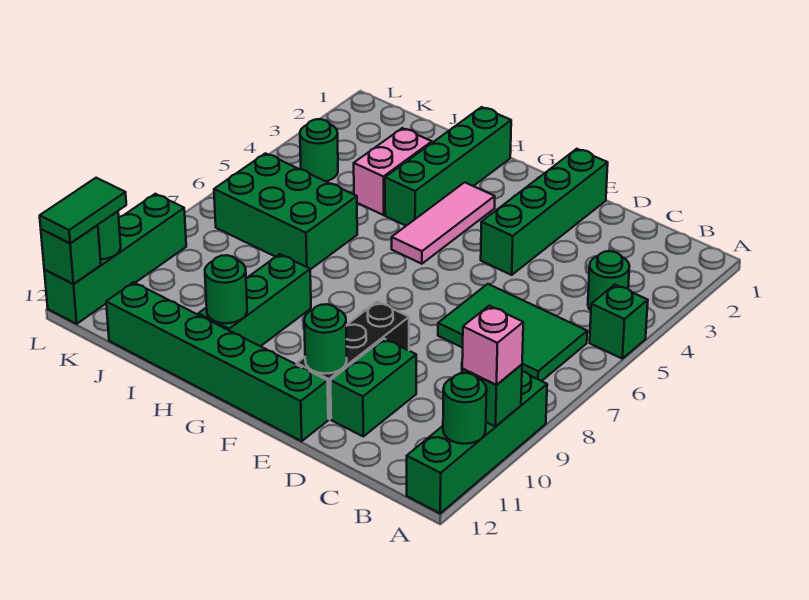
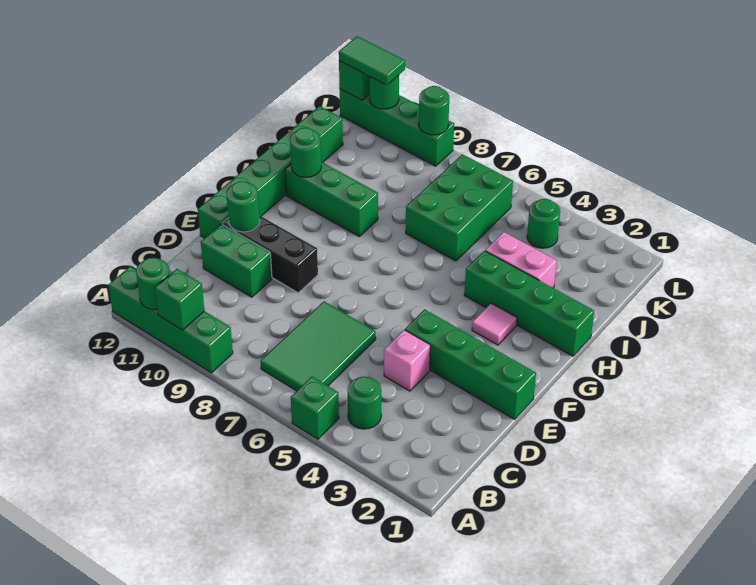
pink brick A10 level 3 -> pink brick D4 level 1
pink tile G3:G5 level 1 -> pink tile G3 level 1
none -> green round brick L9 level 2

